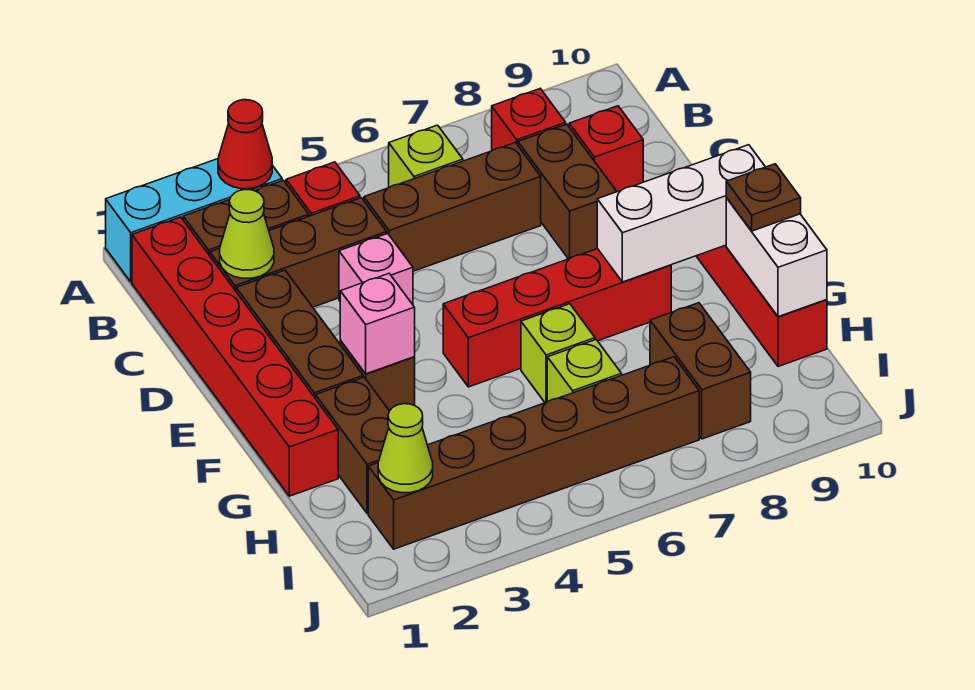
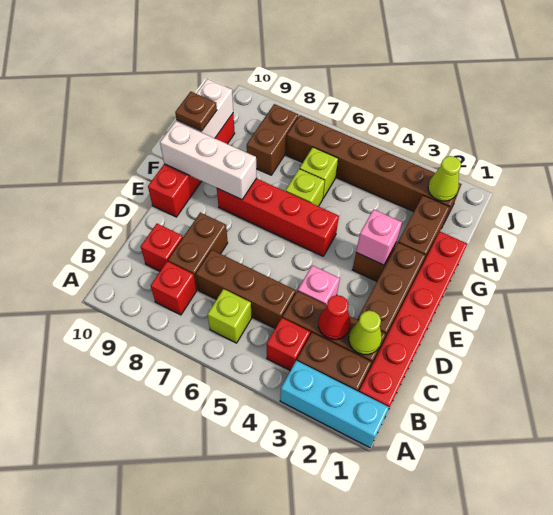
red cone A3 level 2 -> red cone C3 level 2

